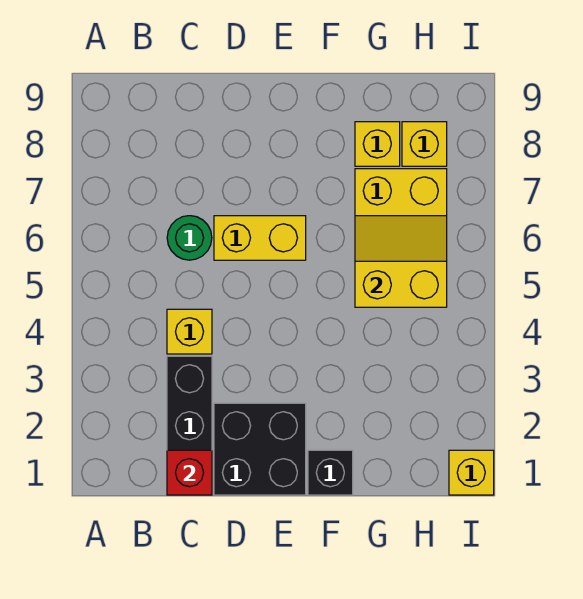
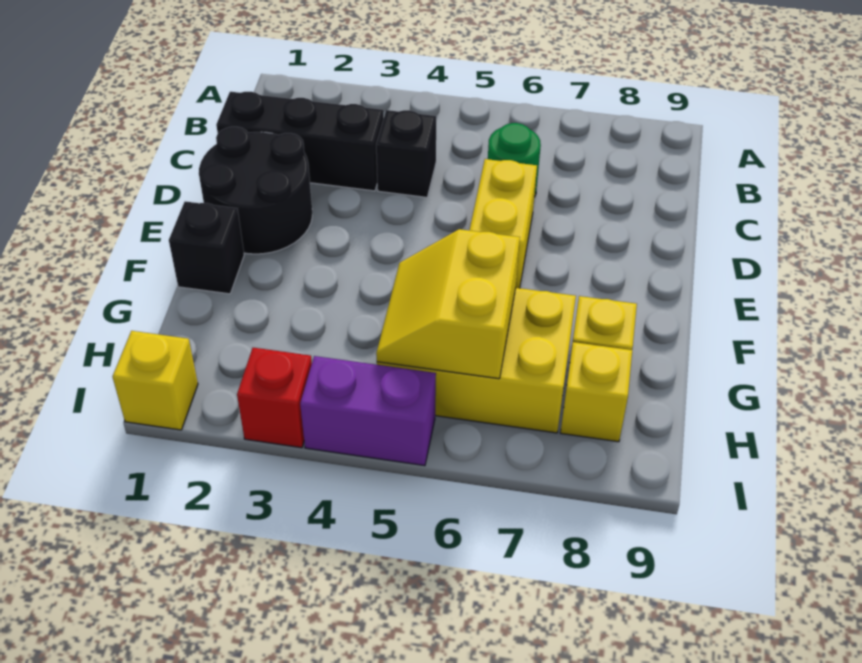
red brick C1 level 2 -> red brick I3 level 1
yellow brick C4 level 1 -> black brick C4 level 1
black brick D1:E2 level 1 -> black round brick D1:E2 level 1
yellow slope G5:H6 level 2 top 5 -> yellow slope G5:H6 level 2 top 6
none -> purple brick I4:I5 level 1

